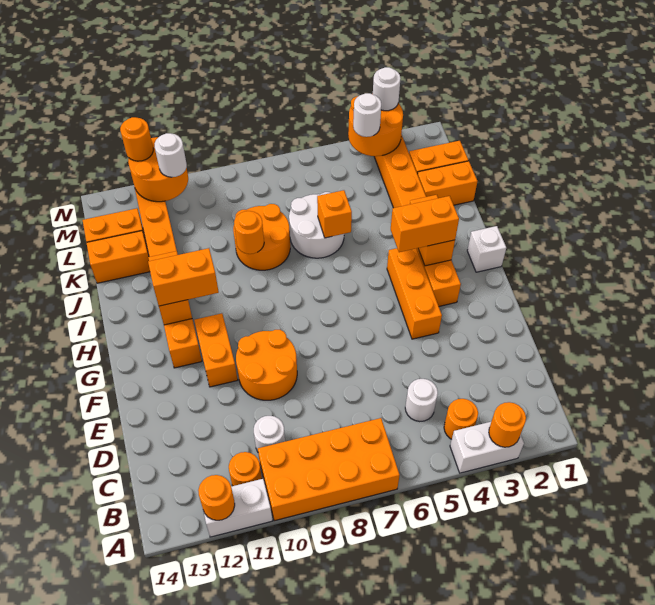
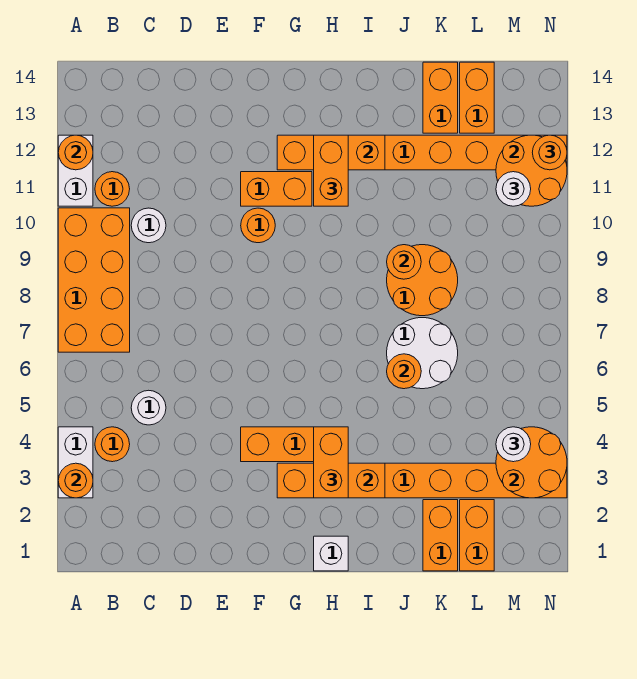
orange round brick E9:F10 level 1 -> orange round brick F10 level 1
orange brick J6 level 2 -> orange round brick J6 level 2
white round brick N3 level 3 -> none

